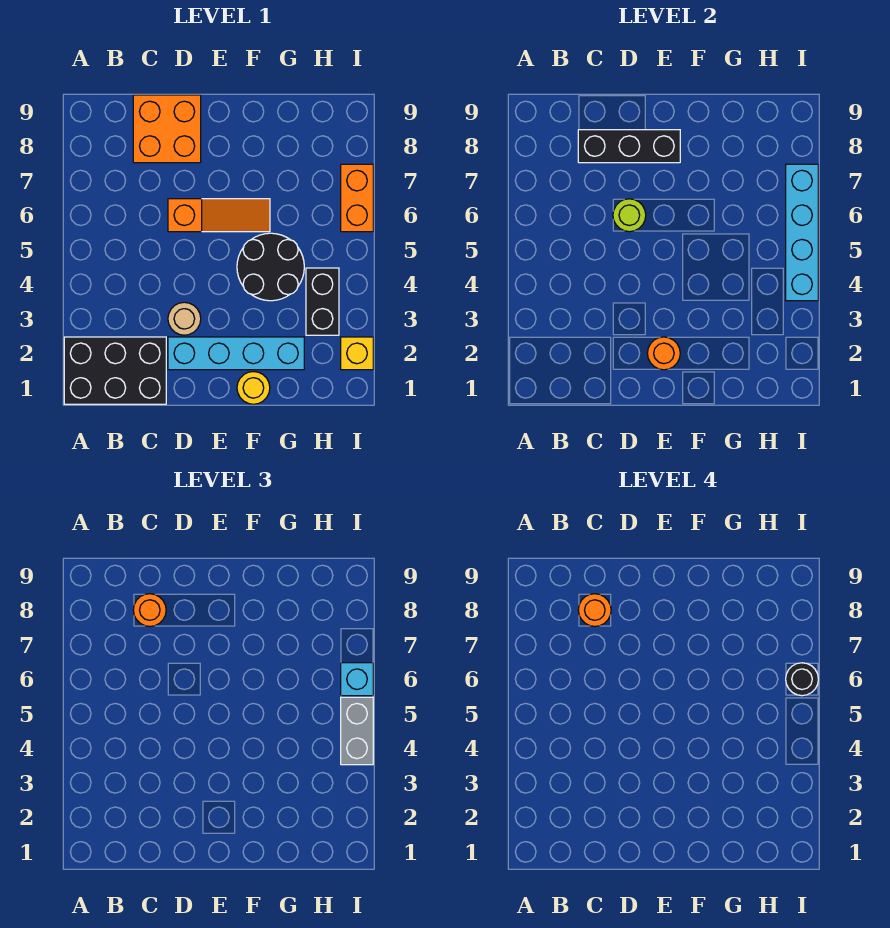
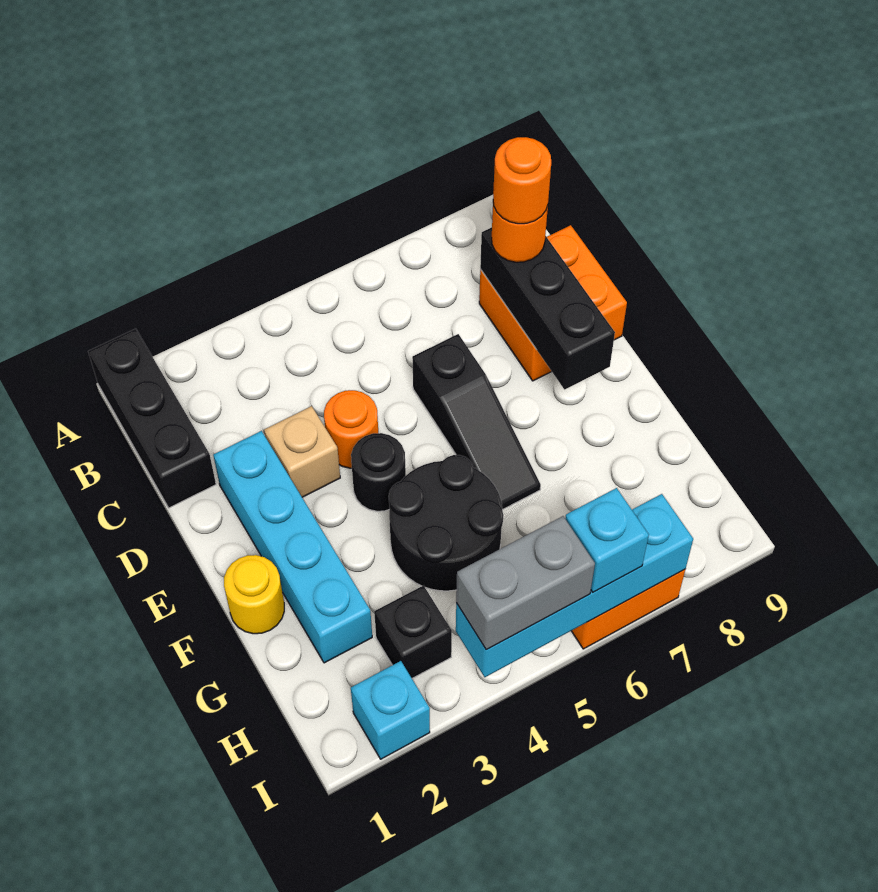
black brick A1:C2 level 1 -> black brick A1:C1 level 1
tan round brick D3 level 1 -> tan brick D3 level 1
orange slope D6:F6 level 1 top D -> black slope D6:F6 level 1 top D
lime round brick D6 level 2 -> none
orange round brick E2 level 2 -> orange round brick D4 level 1
black brick H3:H4 level 1 -> black brick H3 level 1
yellow brick I2 level 1 -> cyan brick I2 level 1
black round brick I6 level 4 -> black round brick E4 level 1

